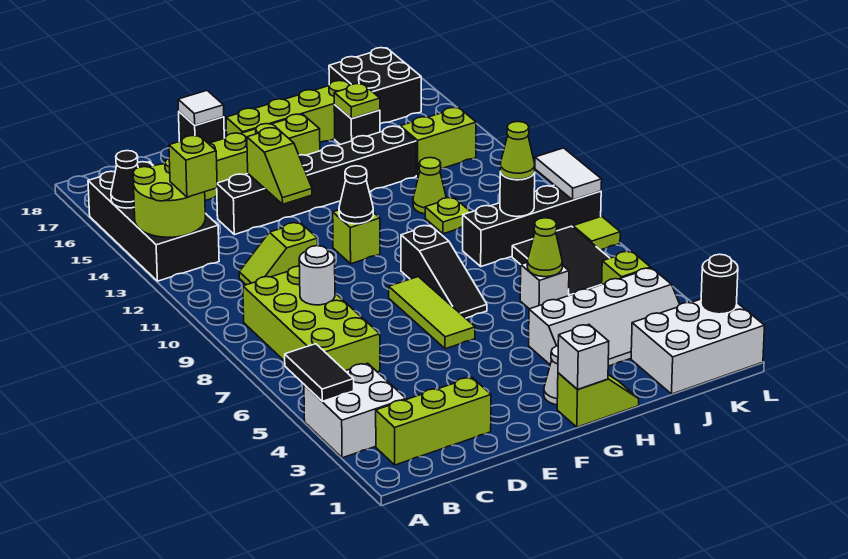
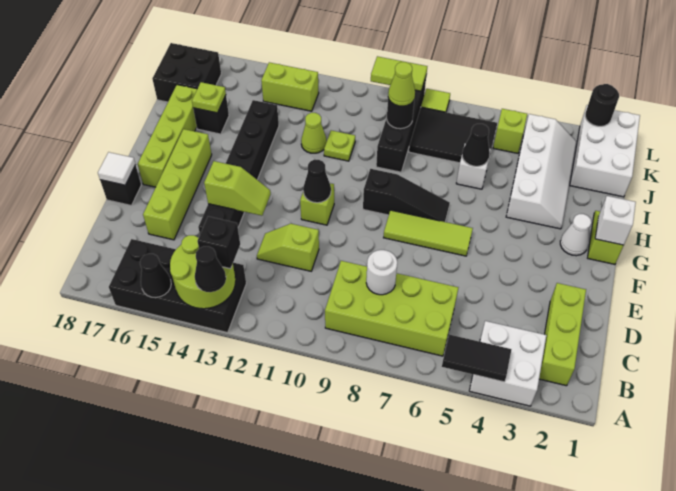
none -> black cone A13 level 3
lime brick B13 level 3 -> black brick B13 level 3
lime slope C11:D11 level 1 top D -> lime slope D11:D12 level 1 top 11
lime cone I6 level 2 -> black cone I6 level 2
lime brick J14:K14 level 1 -> lime brick K13:K14 level 1
white tile L9:L10 level 2 -> lime tile L9:L10 level 2

